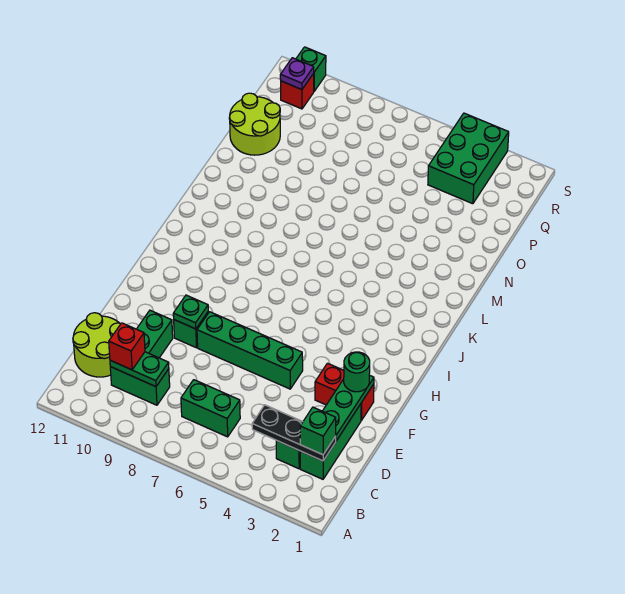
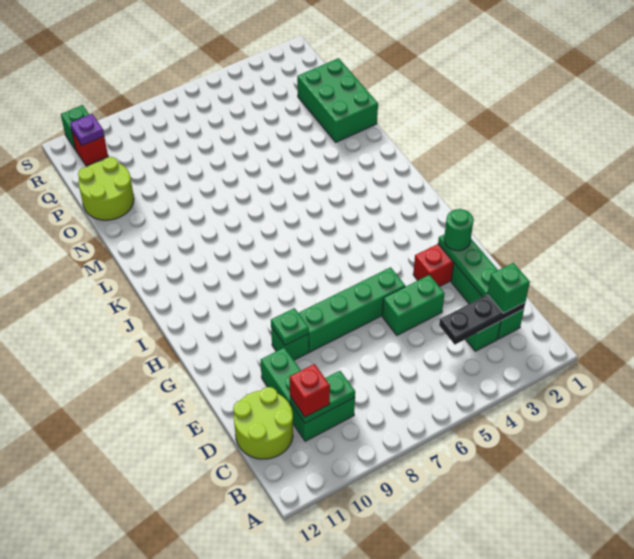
green brick C6:C7 level 1 -> green brick E4:E5 level 1
green brick Q3:S4 level 1 -> green brick N1:P2 level 1

